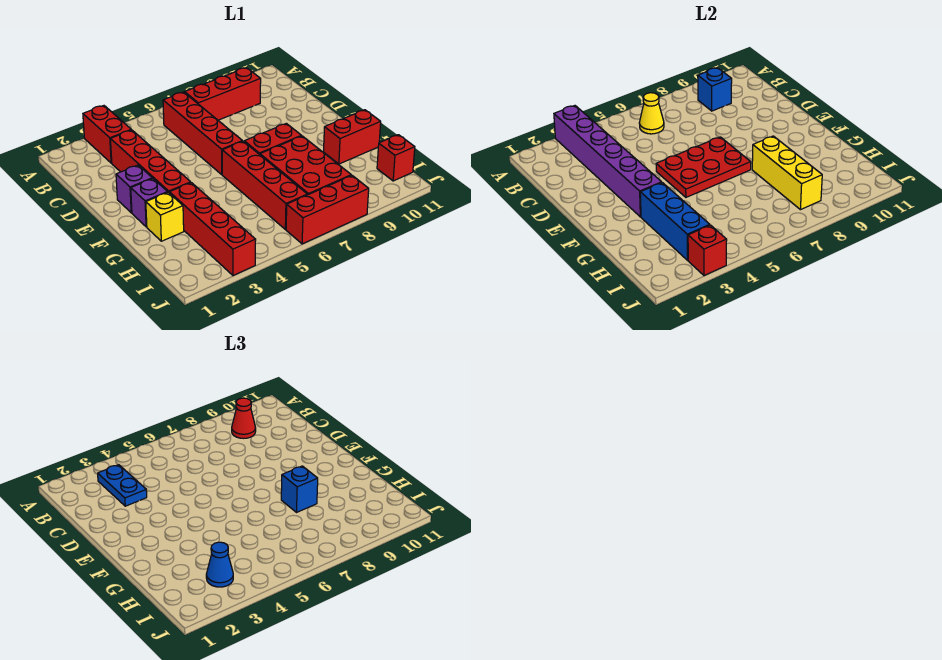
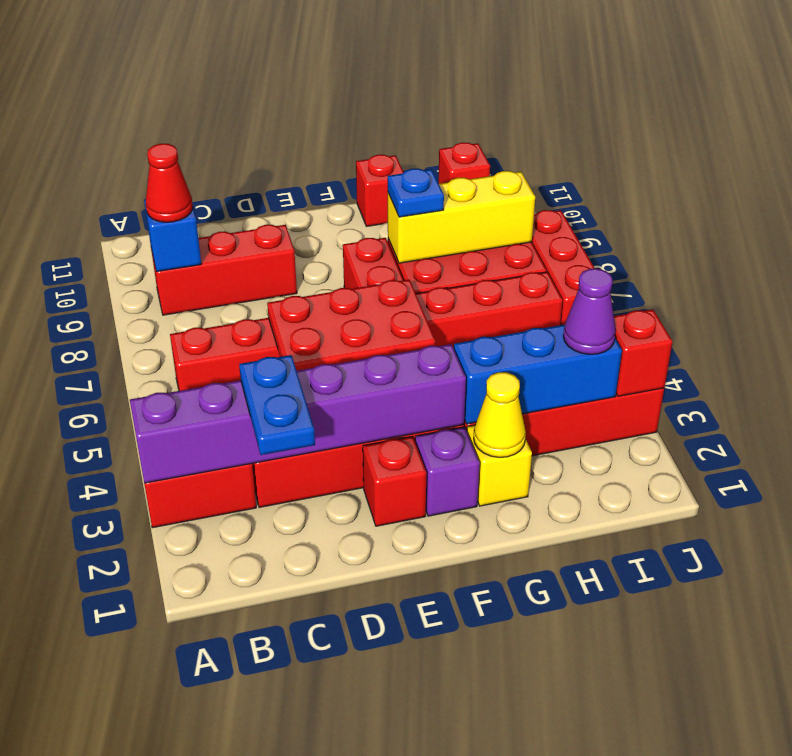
blue plate B3:C3 level 3 -> blue plate C2:C3 level 3
yellow cone B6 level 2 -> yellow cone G2 level 2
red brick B7:B9 level 1 -> red brick B9:D9 level 1
purple brick E2 level 1 -> red brick E2 level 1
red plate E5:F7 level 2 -> red plate D5:F6 level 2
blue brick G8 level 3 -> blue plate G8 level 3
red brick G10:G11 level 1 -> red brick G11 level 1
blue cone I3 level 3 -> purple cone I3 level 3

